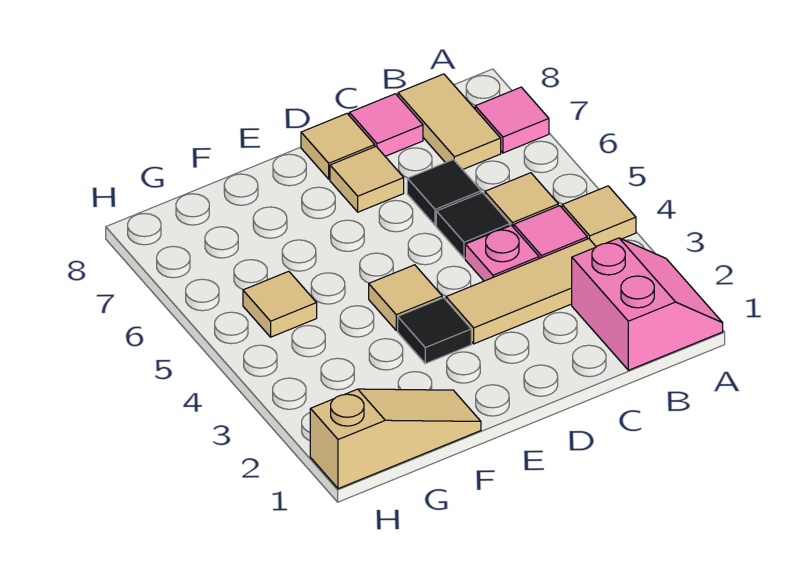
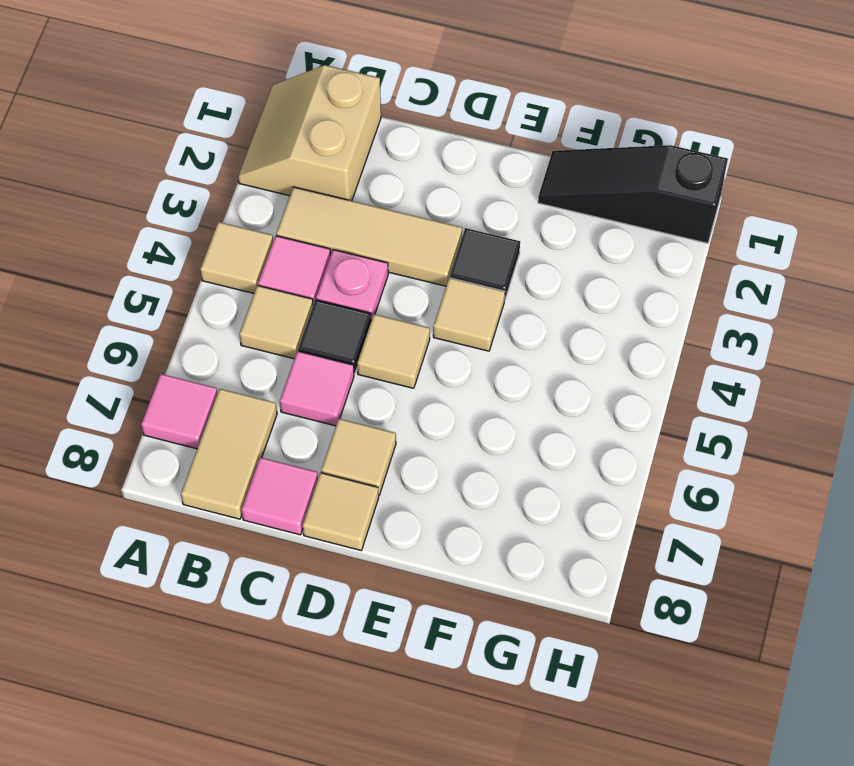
pink slope A1:B2 level 1 top B -> tan slope A1:B2 level 1 top B
black tile C6 level 1 -> pink tile C6 level 1
tan slope F1:H1 level 1 top H -> black slope F1:H1 level 1 top H
tan tile G5 level 1 -> tan tile D5 level 1

